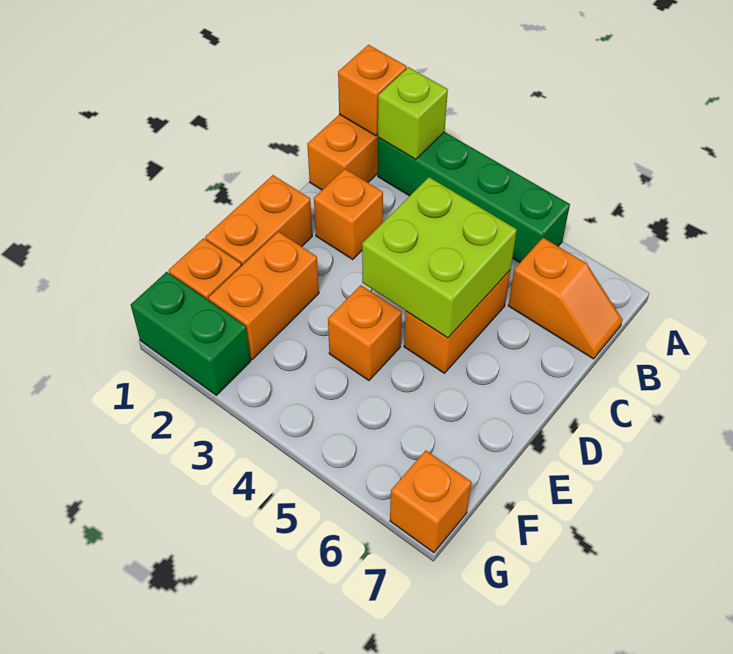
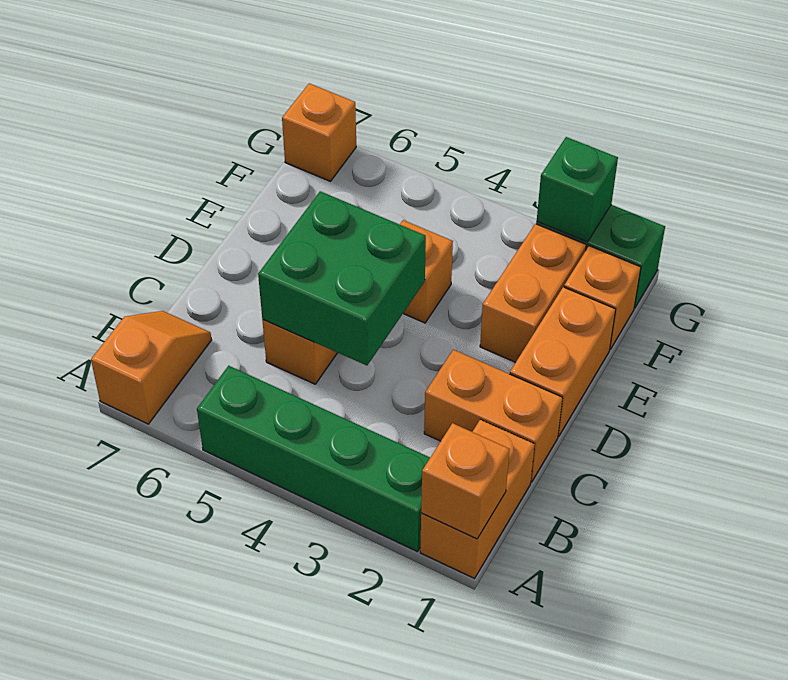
lime brick A2 level 2 -> none
orange slope B6:B7 level 1 top 6 -> orange slope A7:B7 level 1 top A
orange brick C2 level 1 -> orange brick C1:C2 level 1
lime brick C4:D5 level 2 -> green brick C4:D5 level 2
none -> green brick G2 level 2

